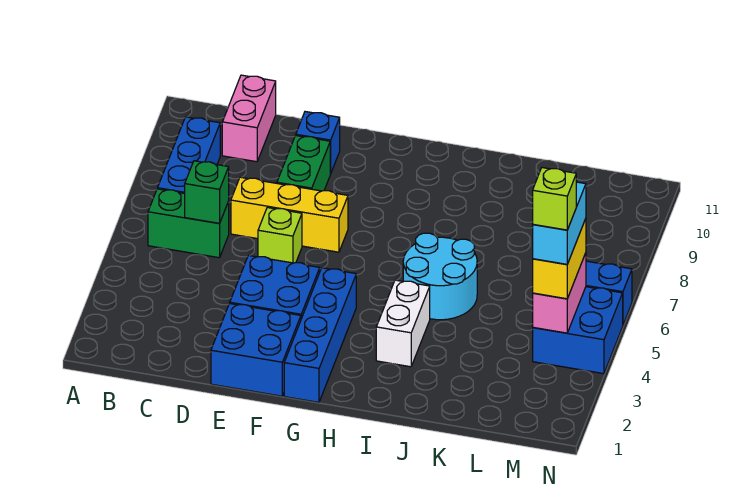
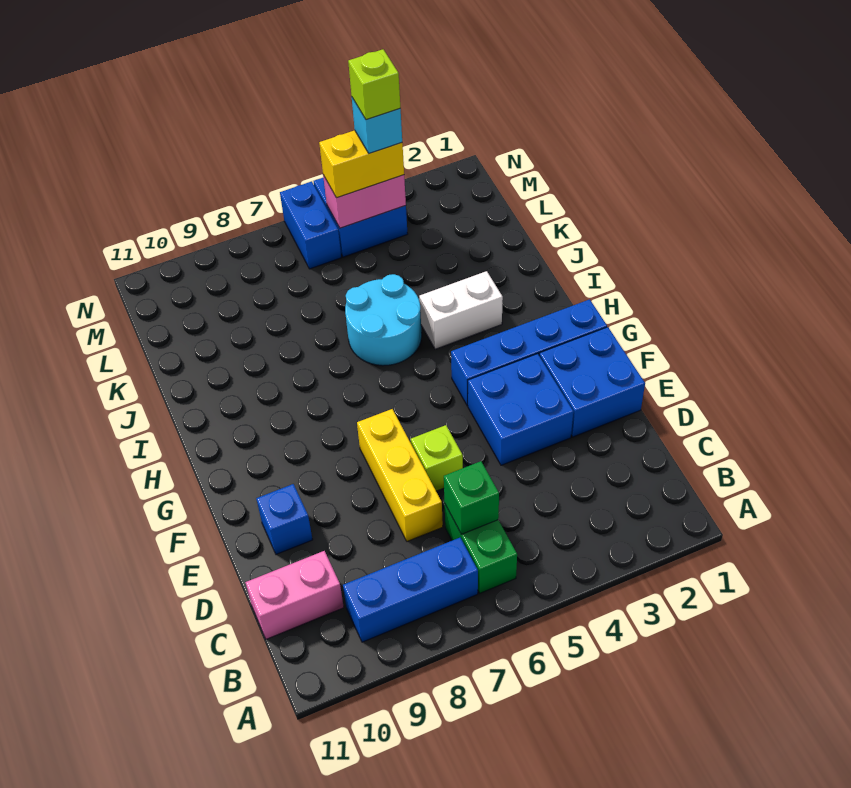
green brick E8:E9 level 1 -> none
cyan brick M4:M5 level 4 -> cyan brick M4 level 4

